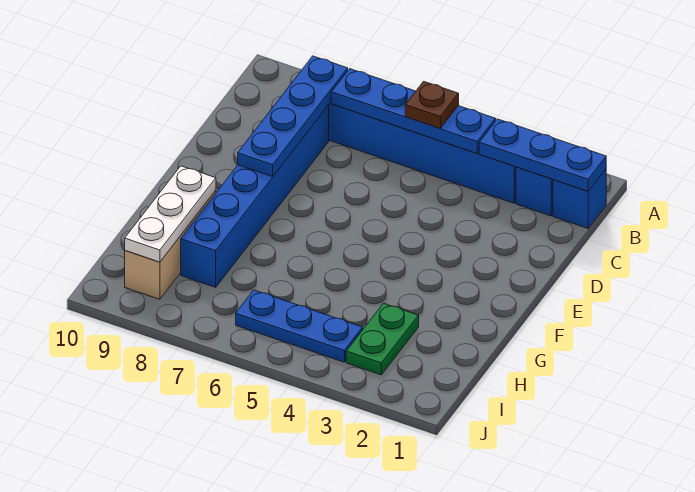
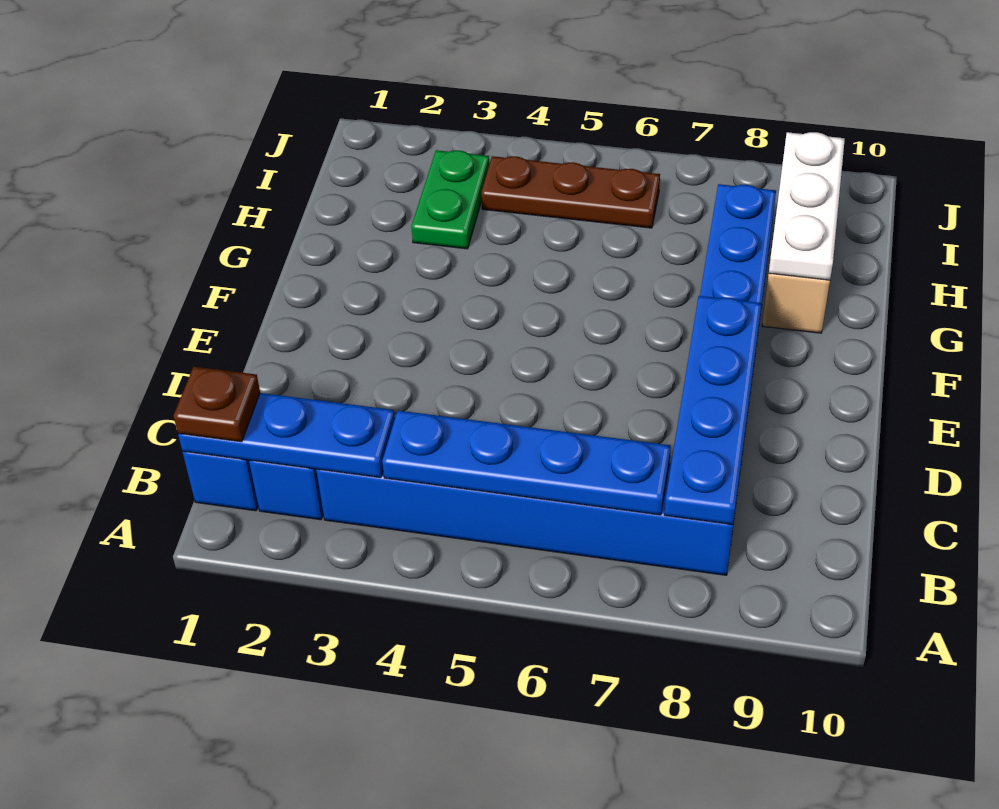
brown plate B5 level 3 -> brown plate B1 level 3
blue plate I4:I6 level 1 -> brown plate I4:I6 level 1

